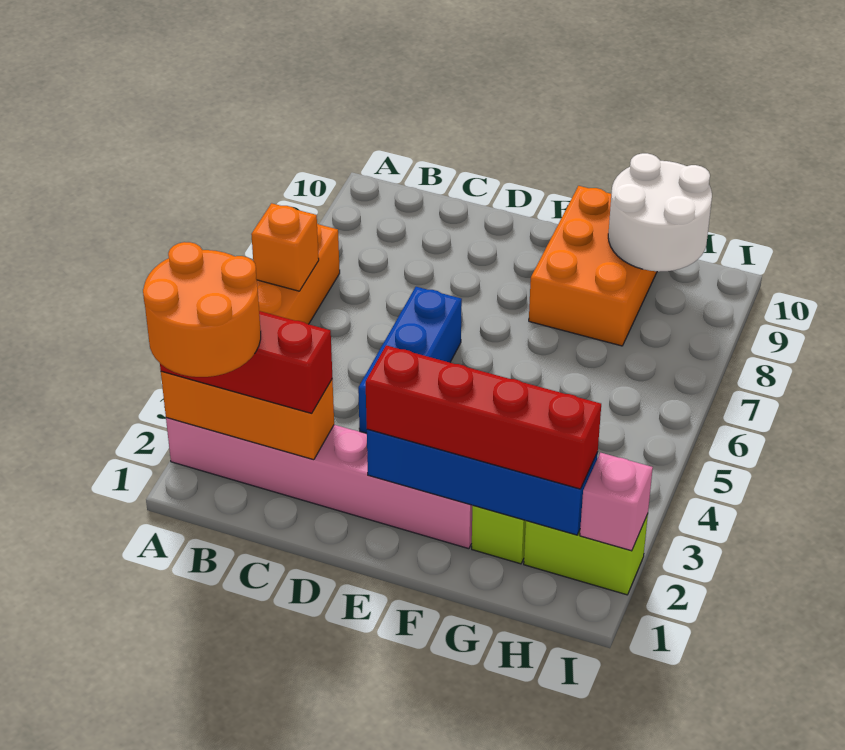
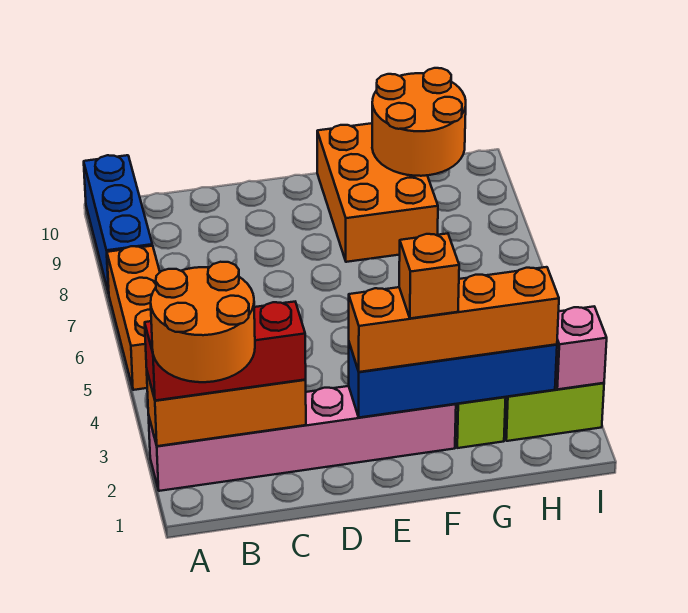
orange brick A6 level 2 -> orange brick F2 level 4
blue brick D4:D6 level 1 -> blue brick A8:A10 level 1
red brick E2:H2 level 3 -> orange brick E2:H2 level 3
white round brick G9:H10 level 2 -> orange round brick G9:H10 level 2

